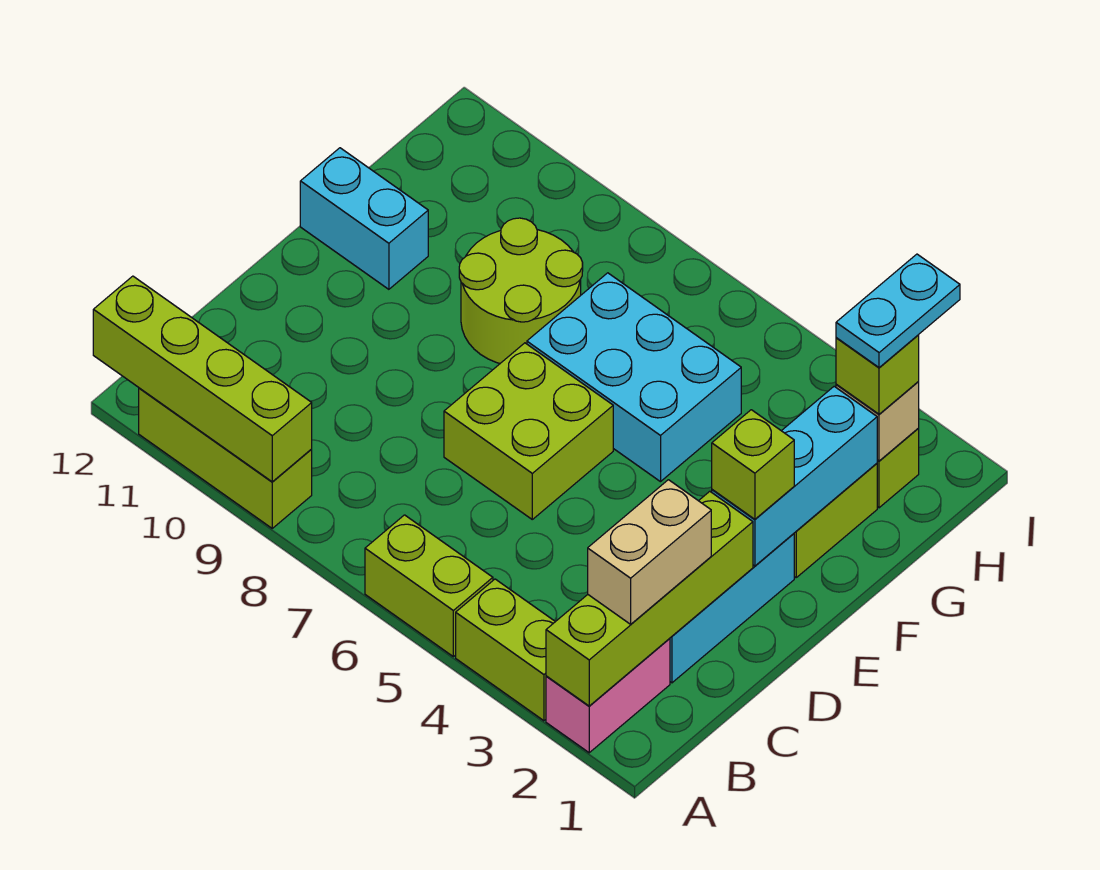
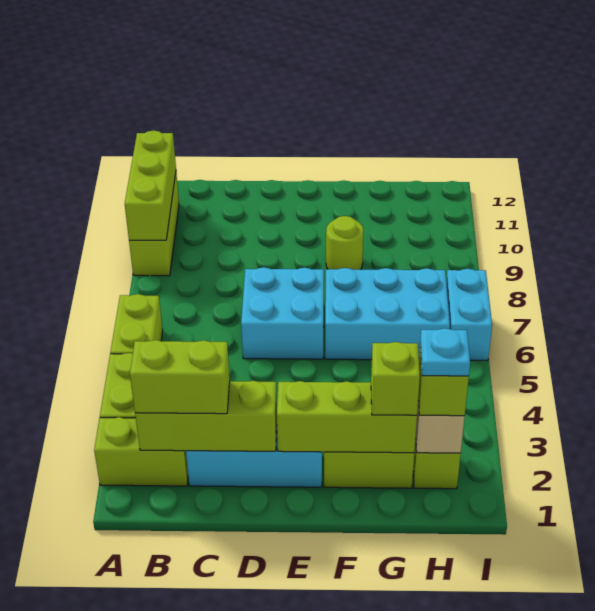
pink brick A2:B2 level 1 -> lime brick A2:B2 level 1
lime brick A2:D2 level 2 -> lime brick B2:D2 level 2
lime brick A9:A12 level 2 -> lime brick A9:A11 level 2
tan brick B2:C2 level 3 -> lime brick B2:C2 level 3
lime brick D6:E7 level 1 -> cyan brick D6:E7 level 1
cyan brick E2:G2 level 2 -> lime brick E2:G2 level 2
lime brick E2 level 3 -> lime brick G2 level 3
cyan brick F5:G7 level 1 -> cyan brick F6:H7 level 1
lime round brick F8:G9 level 1 -> lime round brick F9 level 1
cyan brick F11:F12 level 1 -> cyan brick I6:I7 level 1
cyan plate H2:I2 level 4 -> cyan plate H2 level 4

